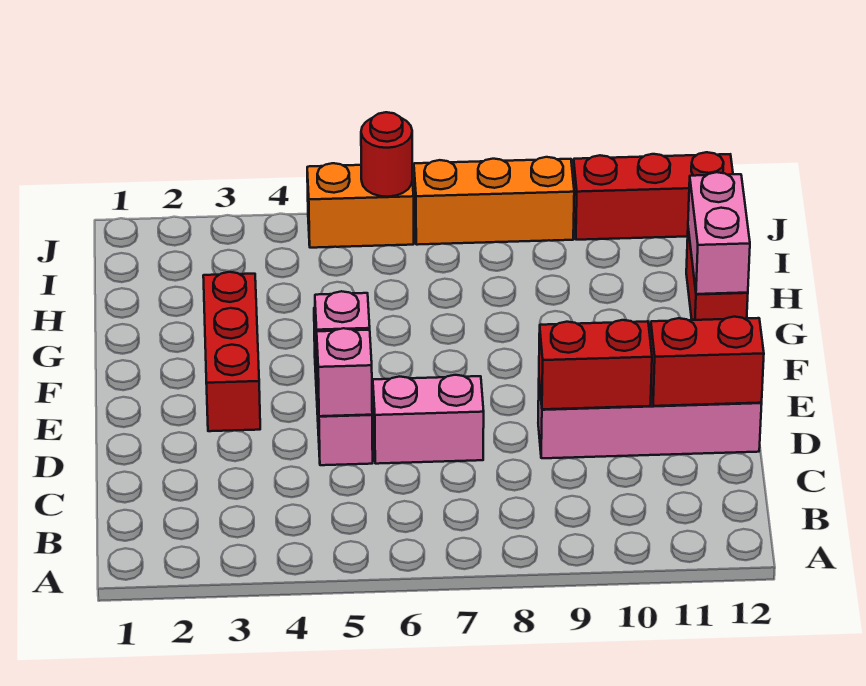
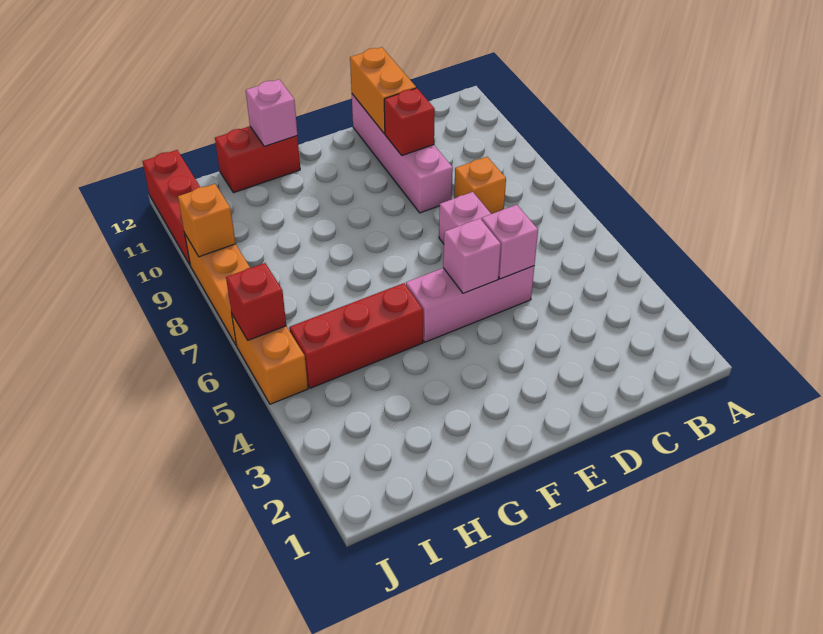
none -> orange brick C8 level 1
red brick D9:D10 level 2 -> red brick D10 level 2
red brick D11:D12 level 2 -> orange brick D11:D12 level 2
red brick E3:G3 level 1 -> red brick G5:I5 level 1
pink brick G12:H12 level 2 -> pink brick G12 level 2
red round brick J6 level 2 -> red brick J6 level 2
none -> orange brick J9 level 2

